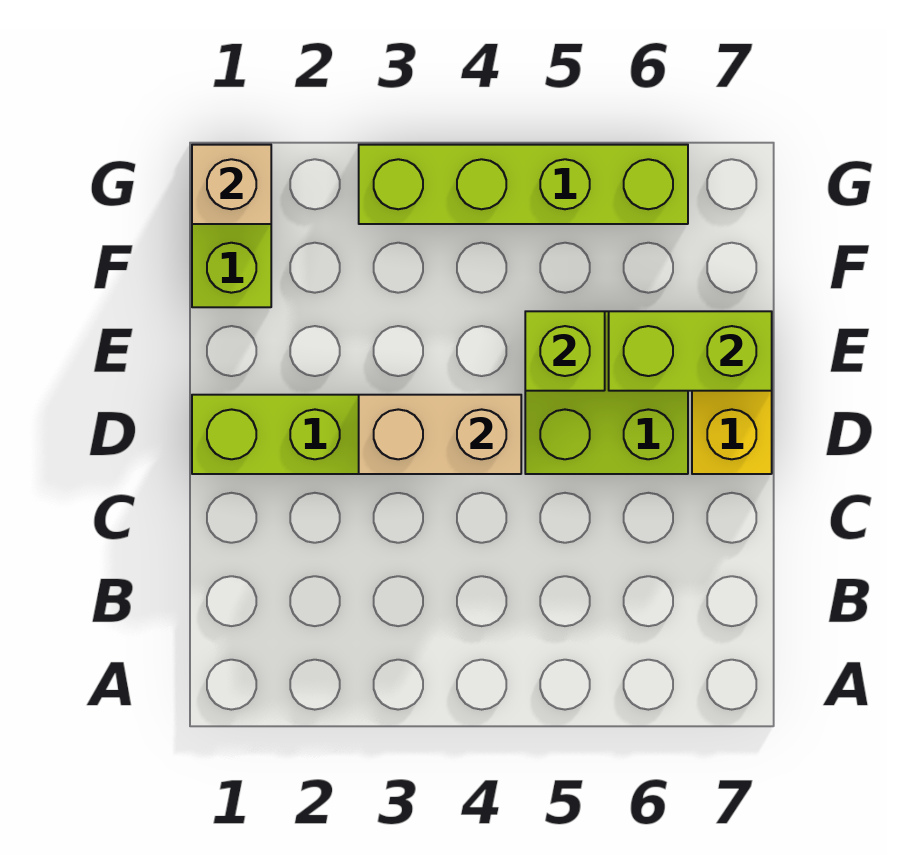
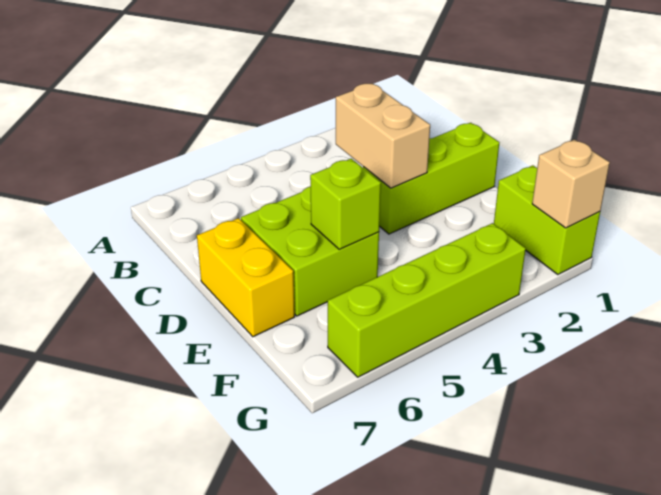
tan brick D3:D4 level 2 -> tan brick C3:D3 level 2
lime brick E6:E7 level 2 -> none

